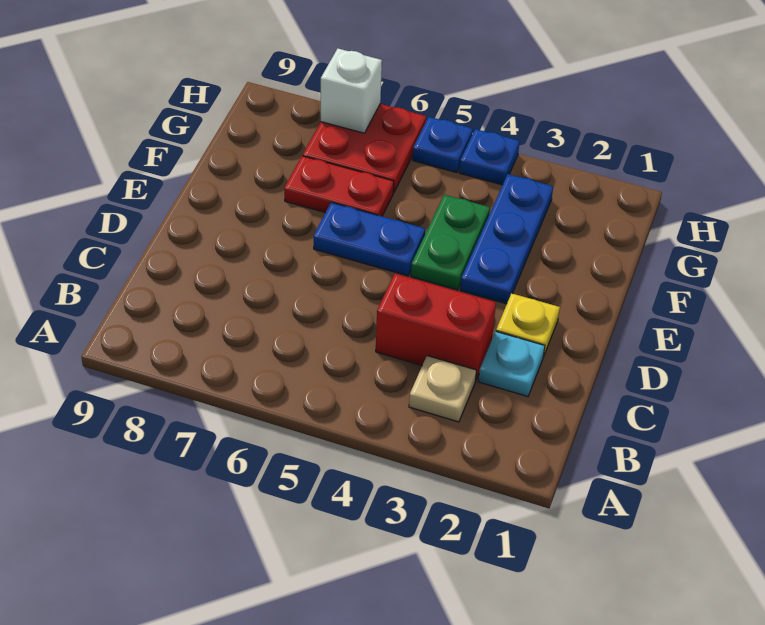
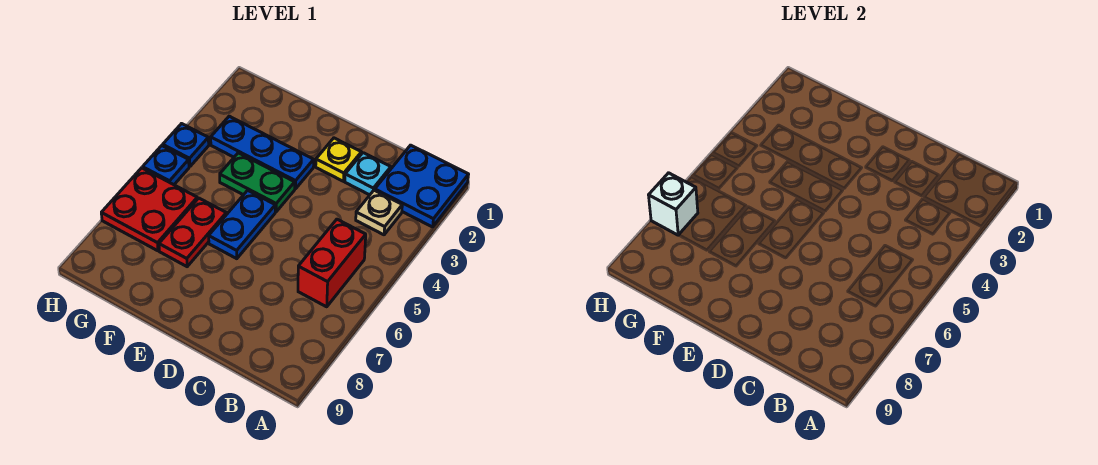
none -> blue plate A1:B2 level 1
red brick C3:C4 level 1 -> red brick B5:B6 level 1

